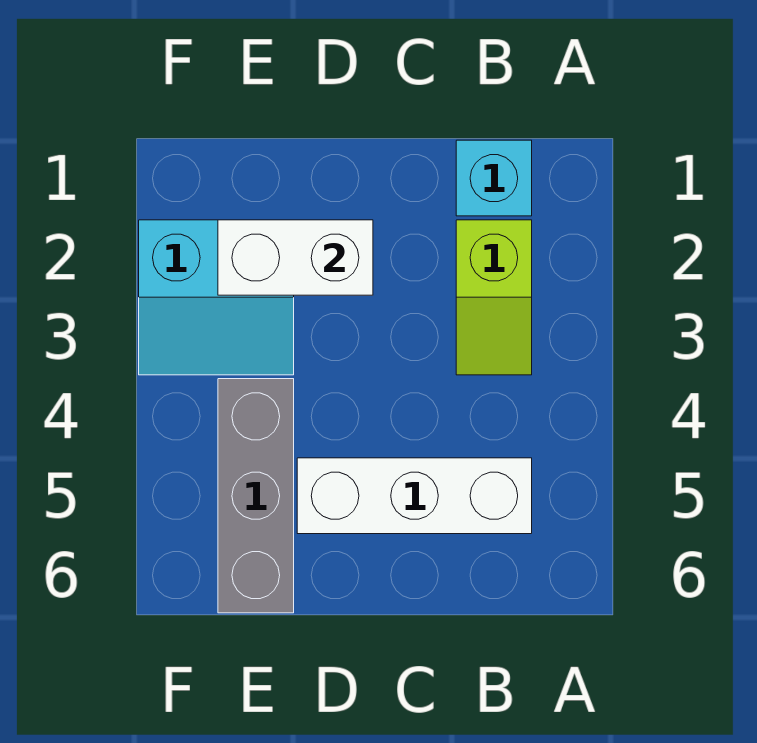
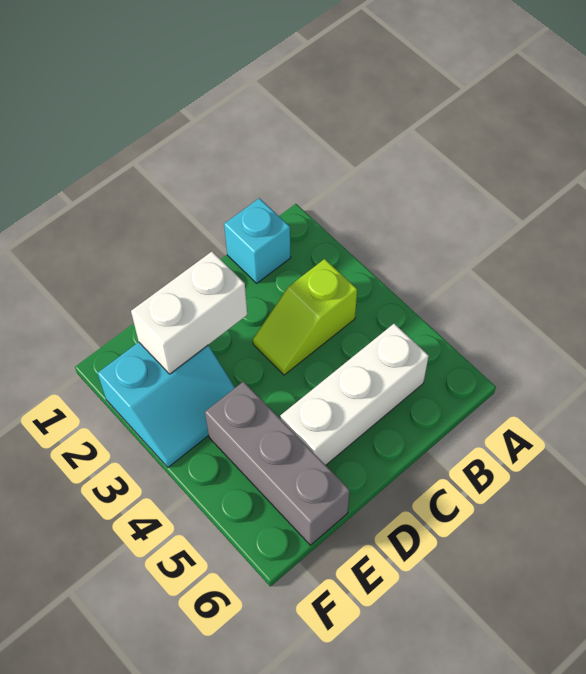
lime slope B2:B3 level 1 top 2 -> lime slope B3:C3 level 1 top B

